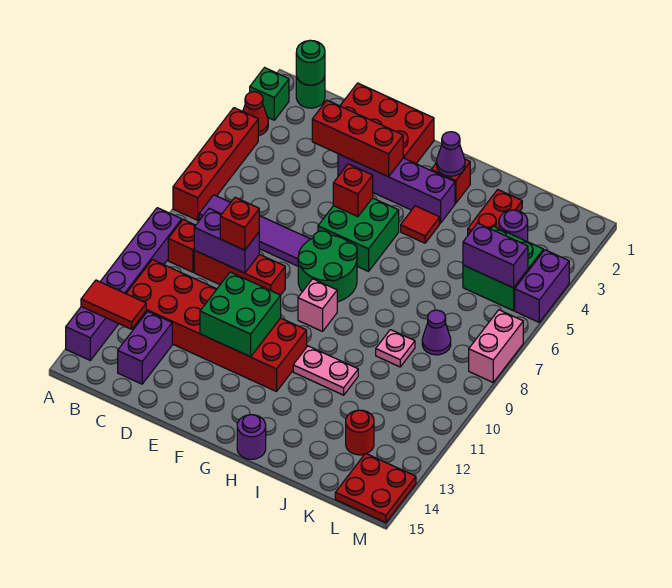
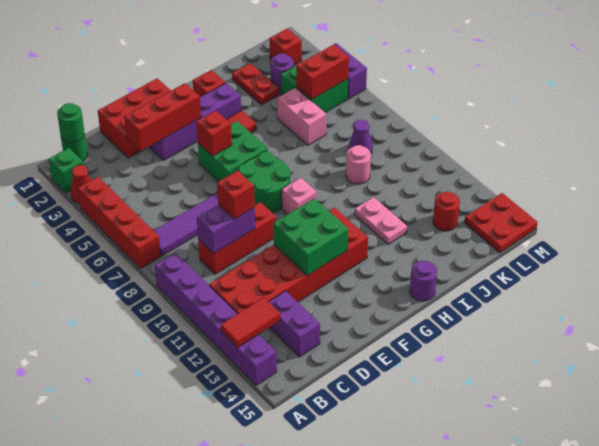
red brick B9 level 1 -> red brick L2 level 1
purple cone H2 level 2 -> none
pink plate H11:I11 level 1 -> pink plate I11:I12 level 1
pink plate J9 level 1 -> pink round brick J9 level 1
purple brick K5:L5 level 2 -> red brick K5:L5 level 2
pink brick M7:M8 level 1 -> pink brick J5:J6 level 1

